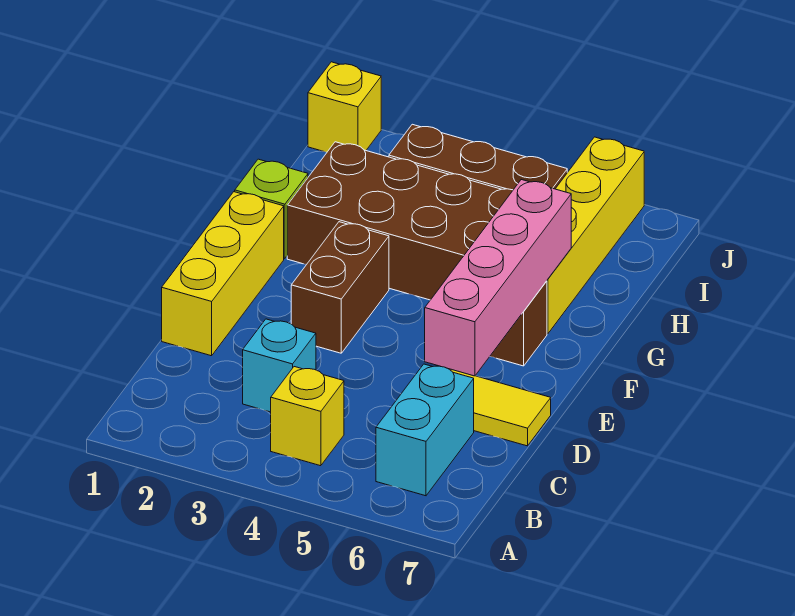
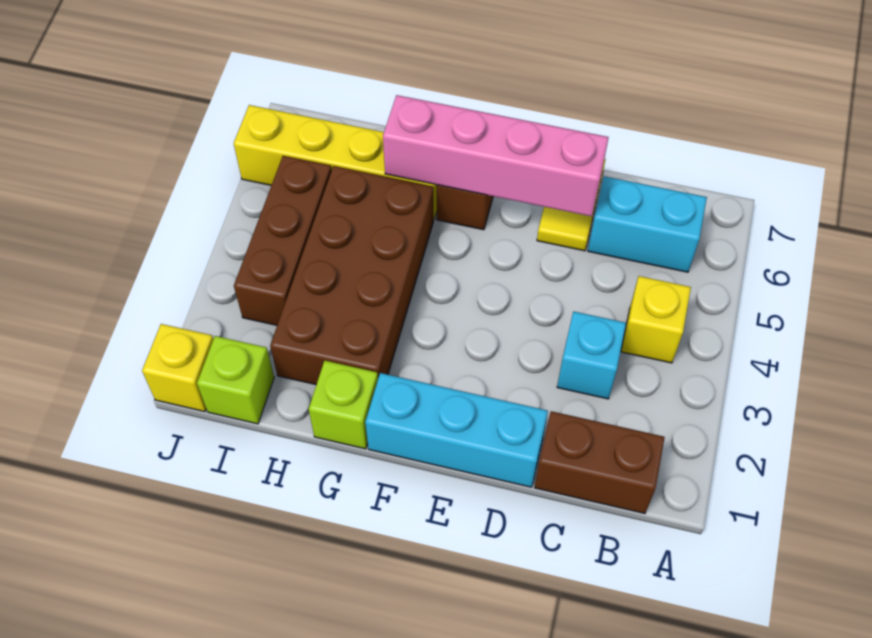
yellow brick D1:F1 level 1 -> cyan brick D1:F1 level 1
brown brick E3:F3 level 1 -> brown brick B1:C1 level 1
none -> lime brick I1 level 1

